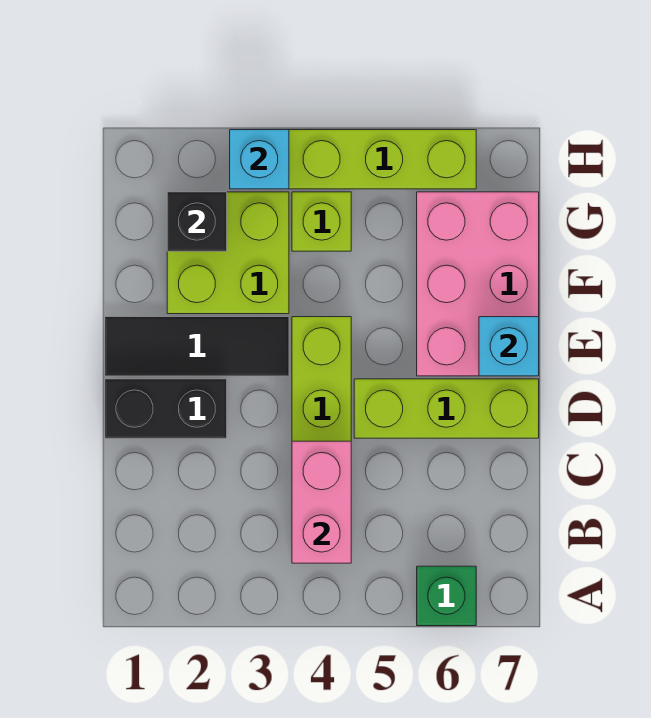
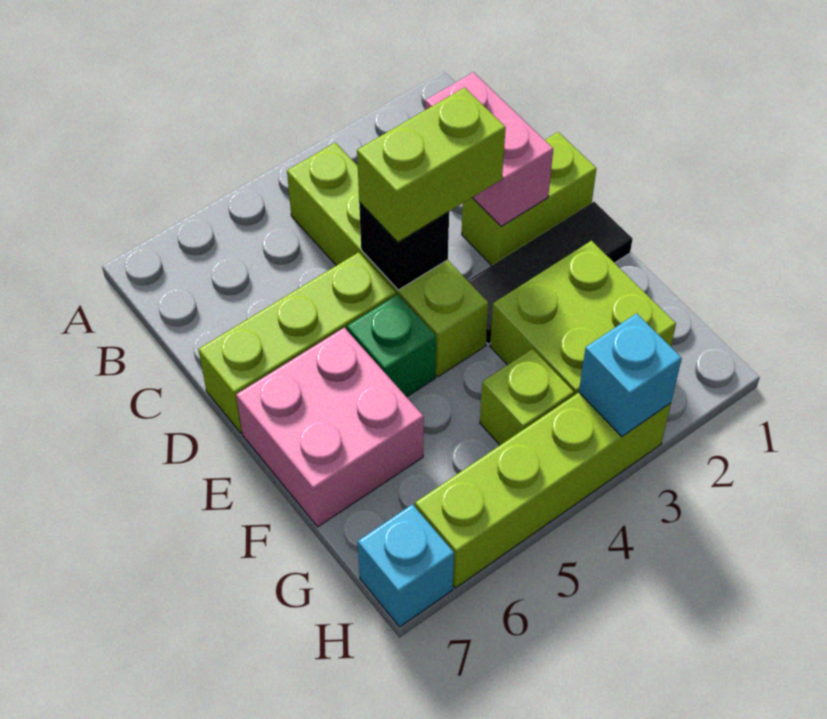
green brick A6 level 1 -> green brick E5 level 1
pink brick B4:C4 level 2 -> pink brick C2:D2 level 2
black brick D1:D2 level 1 -> lime brick D1:D2 level 1
none -> lime brick D3:D4 level 3
pink brick E6:G7 level 1 -> pink brick E6:F7 level 1
cyan brick E7 level 2 -> cyan brick H7 level 1
black brick G2 level 2 -> black brick D4 level 2

